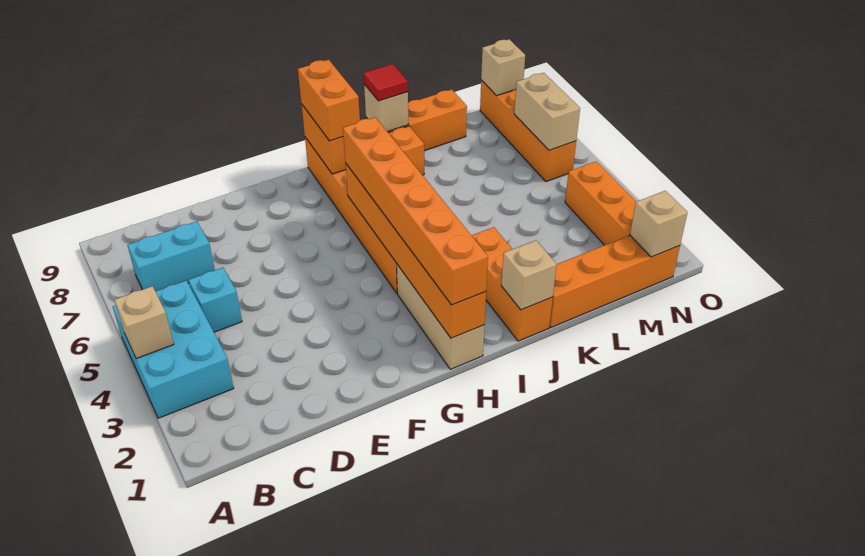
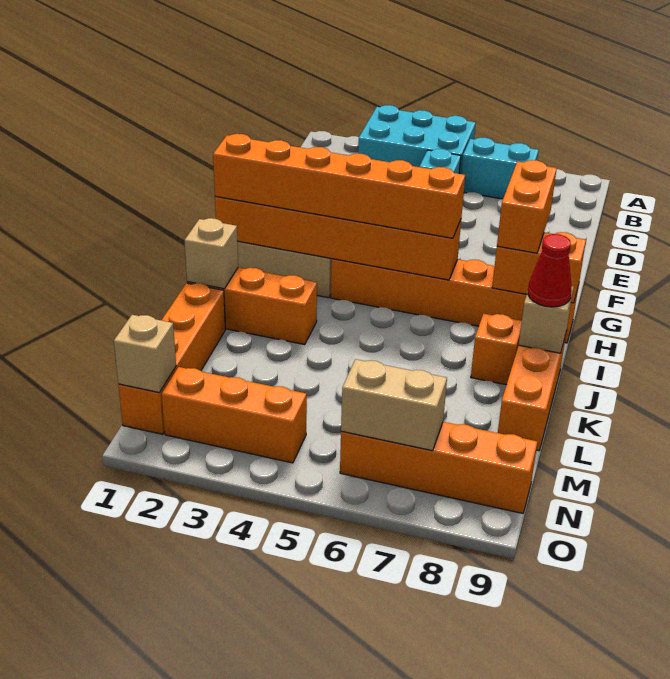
tan brick A4 level 2 -> none
cyan brick B7:C7 level 1 -> cyan brick B6:B7 level 1
orange brick H8:H9 level 3 -> orange brick G8:H8 level 3
red tile J9 level 3 -> red cone J9 level 3
tan brick N9 level 2 -> none

